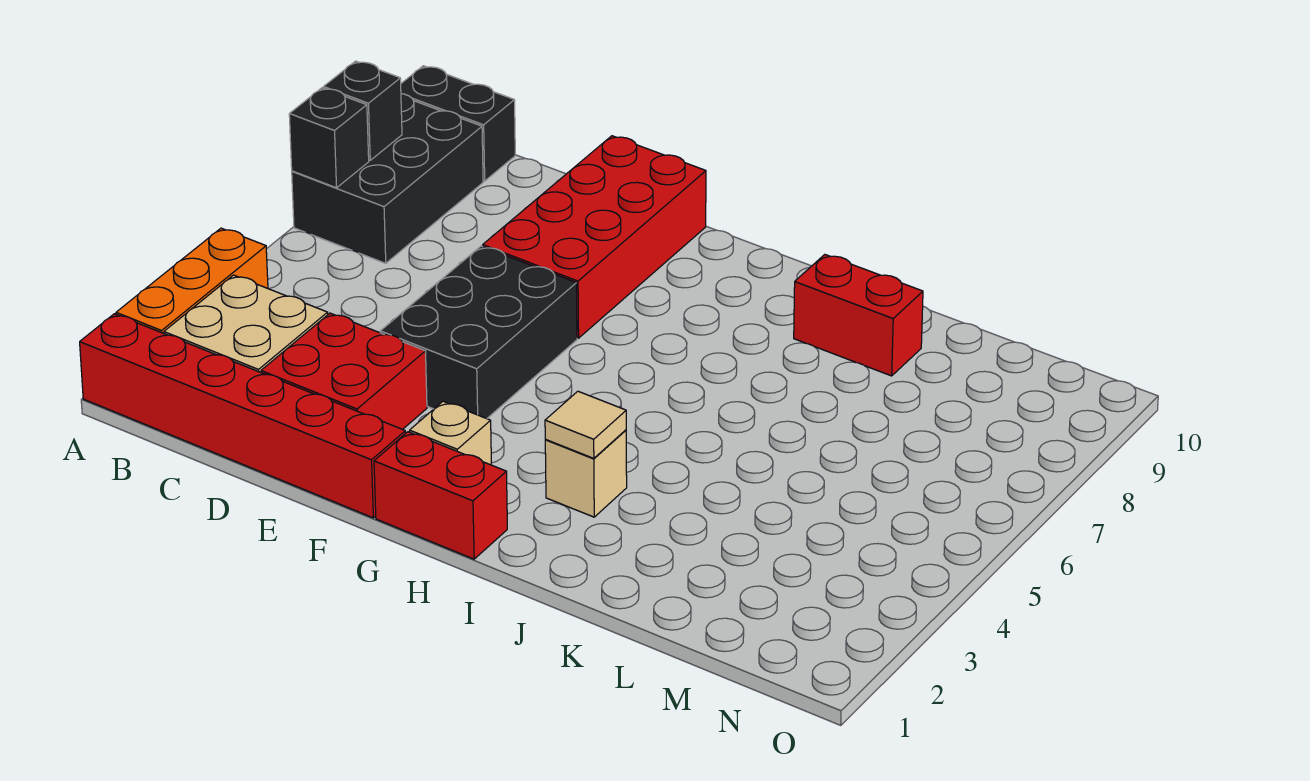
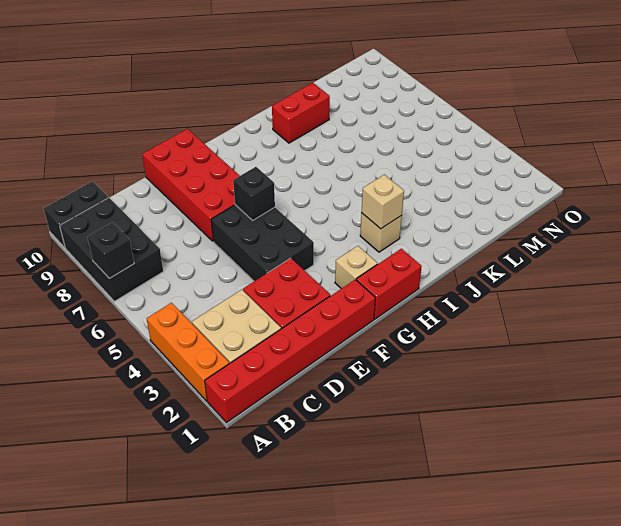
black brick A8 level 2 -> black brick F6 level 2
tan tile I3 level 2 -> tan brick I3 level 2

